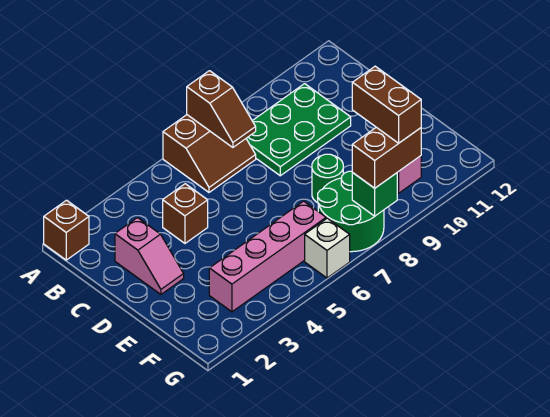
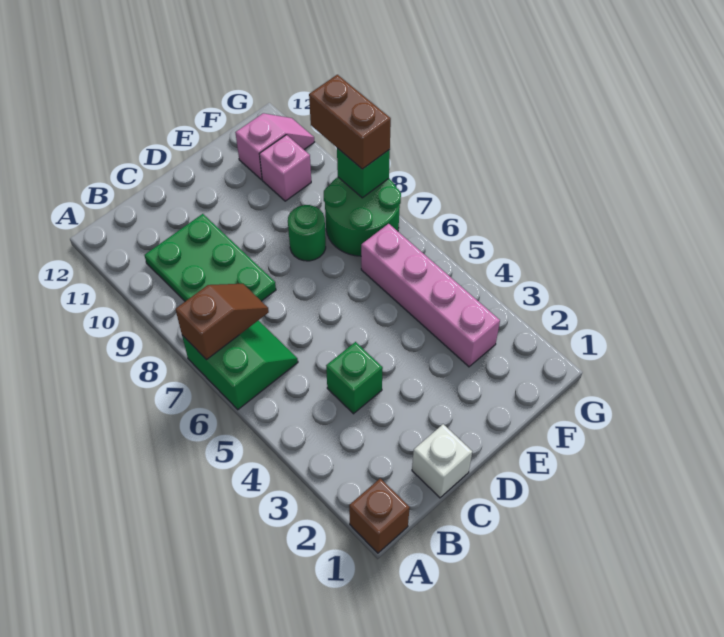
brown slope A6:B7 level 1 top A -> green slope A6:B7 level 1 top A
pink slope C2:D2 level 1 top C -> pink slope F11:G11 level 1 top F
brown brick C4 level 1 -> green brick C4 level 1
brown brick F9:G9 level 4 -> none
white brick G6 level 1 -> white brick C1 level 1

